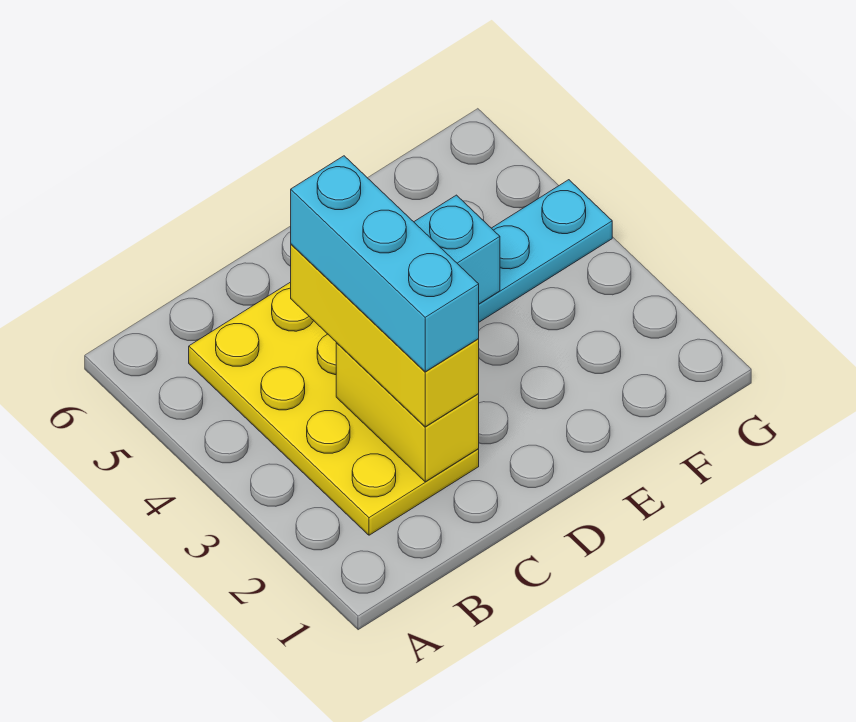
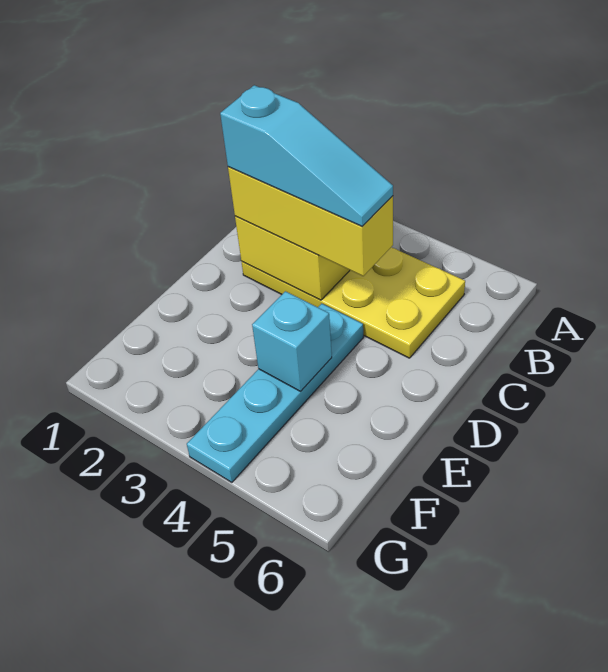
cyan brick C2:C4 level 4 -> cyan slope C2:C4 level 4 top 2

